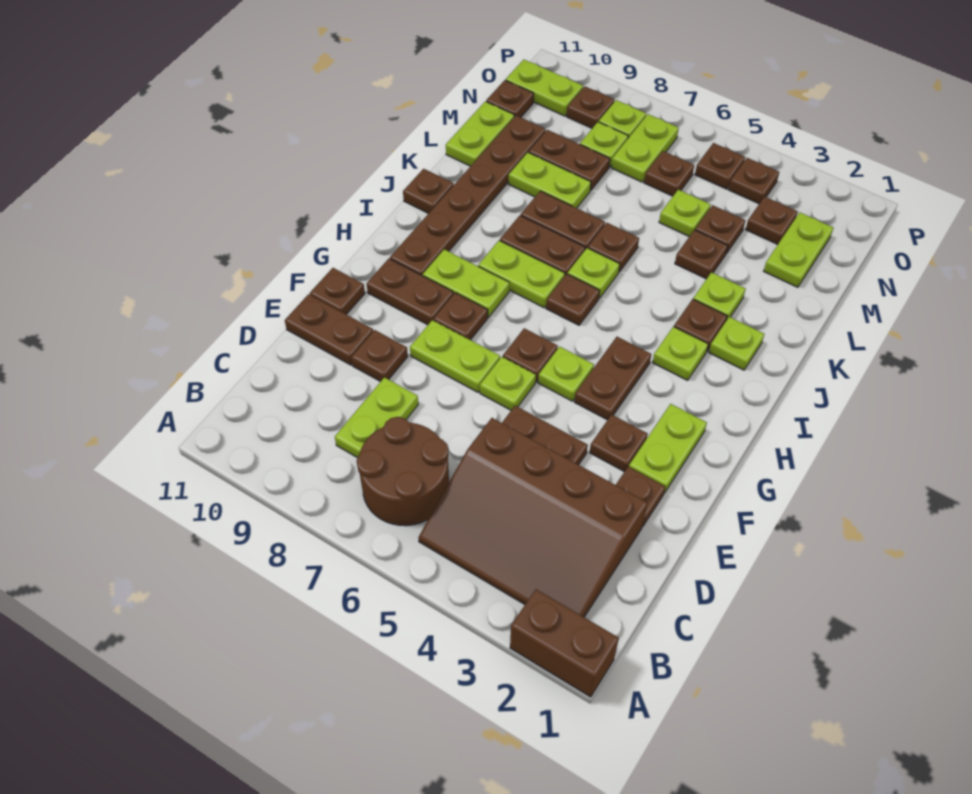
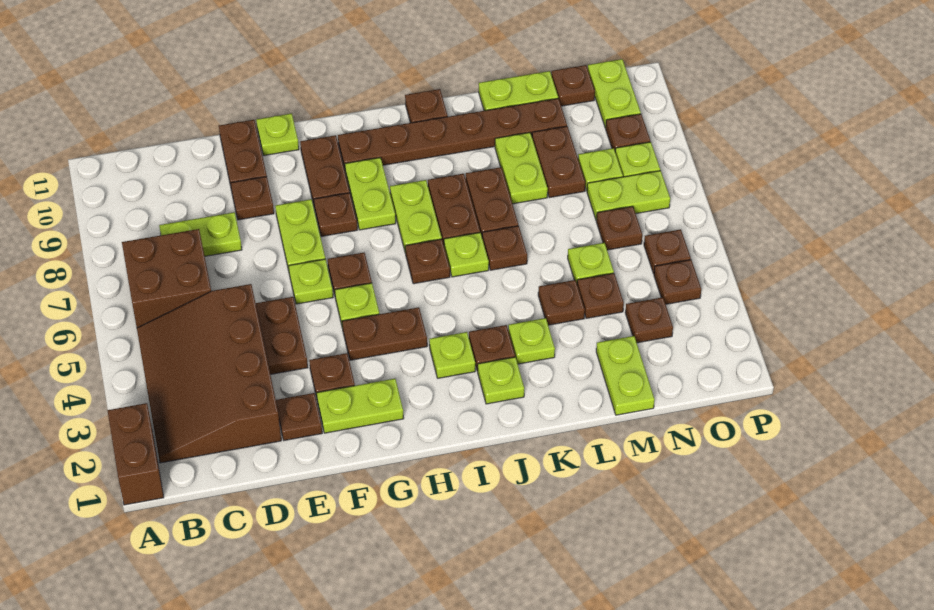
brown round brick B6:C7 level 1 -> brown brick B6:C7 level 1
brown plate F11 level 1 -> lime plate F11 level 1
lime plate M2:N2 level 1 -> lime plate M1:M2 level 1

